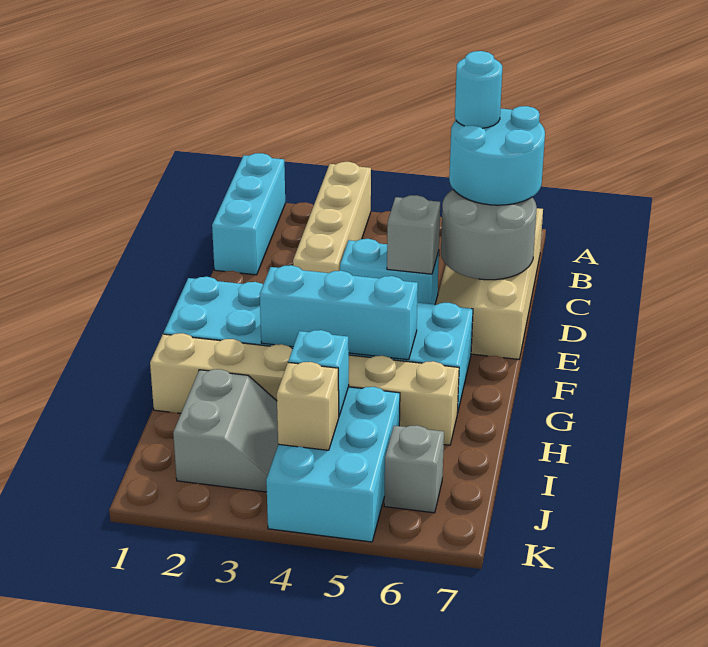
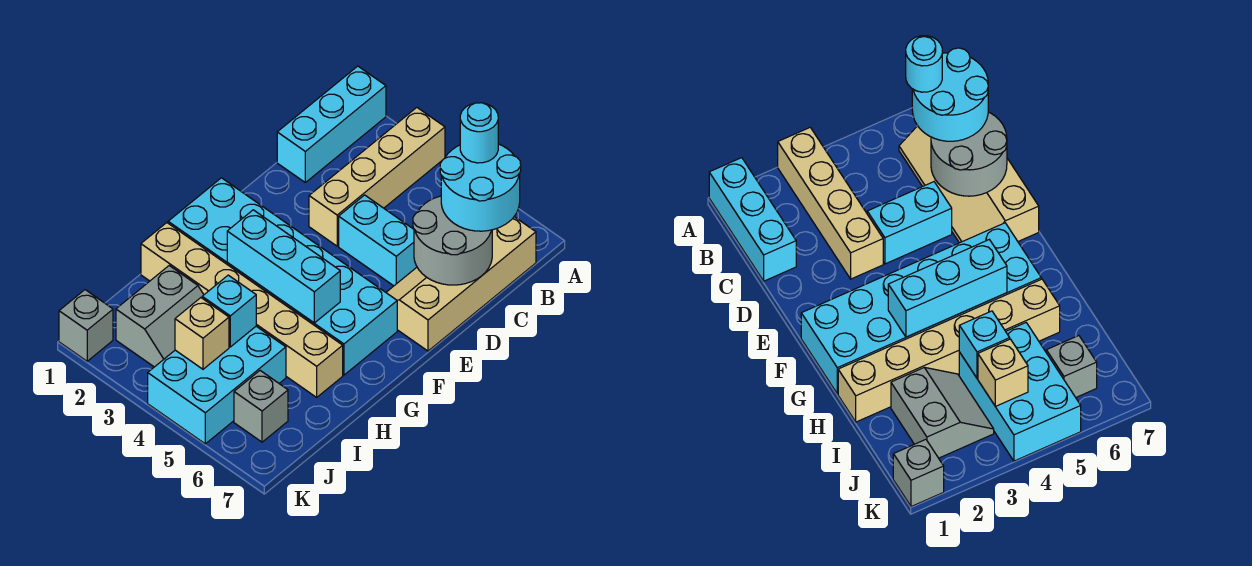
grey brick D5 level 2 -> grey brick K1 level 1

